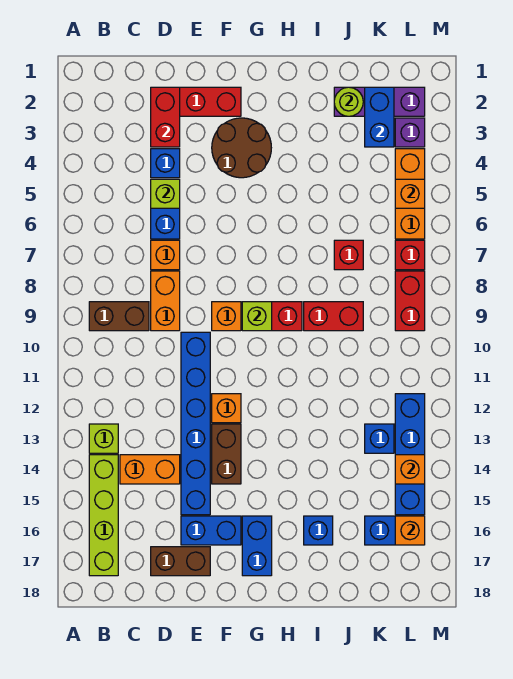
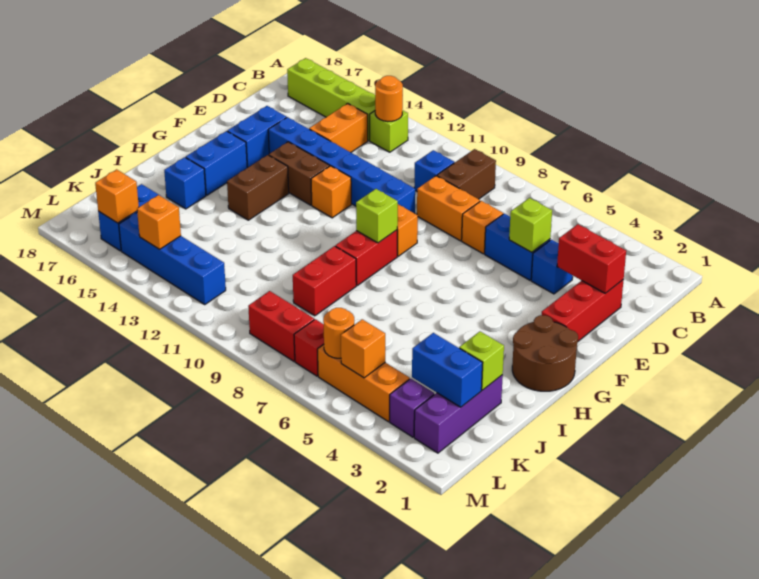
none -> orange round brick B13 level 2
brown brick D17:E17 level 1 -> brown brick G14:H14 level 1
brown round brick F3:G4 level 1 -> brown round brick G1:H2 level 1
blue brick G16:G17 level 1 -> blue brick G16:H16 level 1
lime round brick J2 level 2 -> lime brick J2 level 2
red brick J7 level 1 -> none
blue brick K13 level 1 -> blue brick C10 level 1
none -> orange round brick L6 level 2

